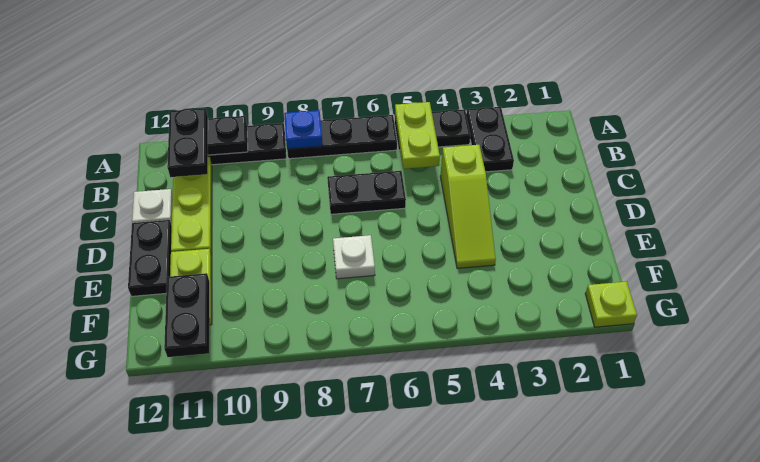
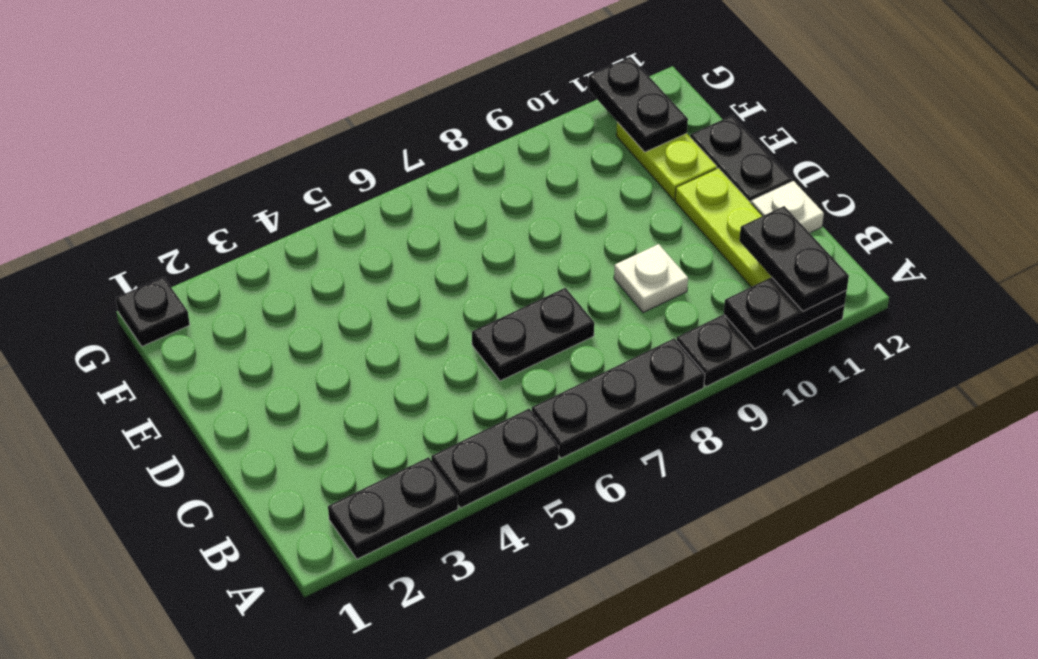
black plate A3:B3 level 1 -> black plate A2:A3 level 1
lime plate A5:B5 level 2 -> none
blue plate A8 level 2 -> none
lime slope C4:E4 level 1 top C -> none
white plate E7 level 1 -> white plate C9 level 1
lime plate G1 level 1 -> black plate G1 level 1

